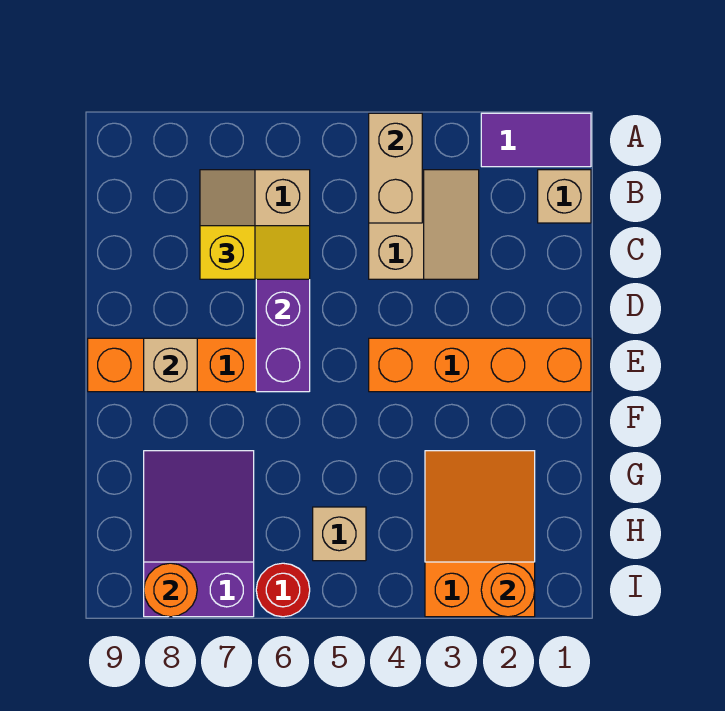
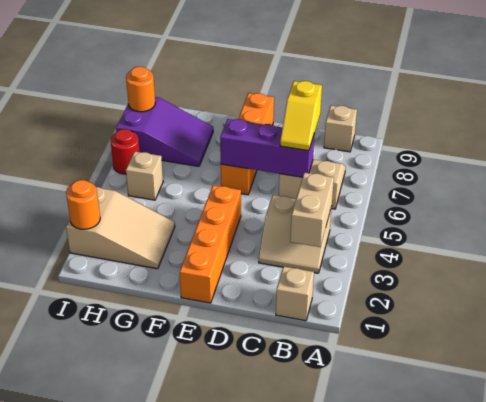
purple tile A1:A2 level 1 -> none
tan brick A4:B4 level 2 -> tan brick B3:B4 level 2
tan brick E8 level 2 -> tan brick B9 level 1
orange slope G2:I3 level 1 top I -> tan slope G2:I3 level 1 top I

